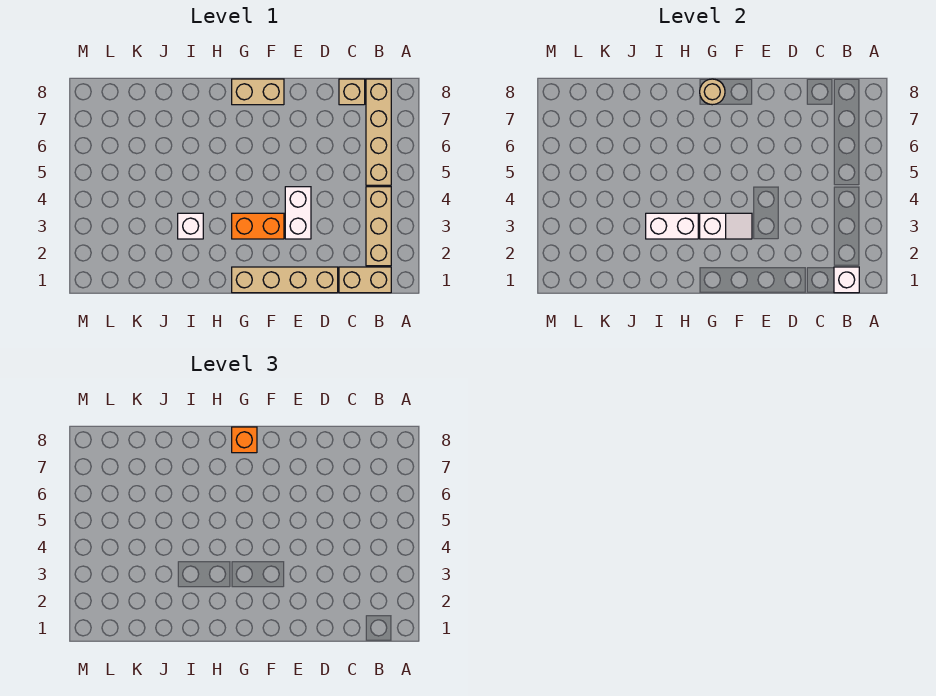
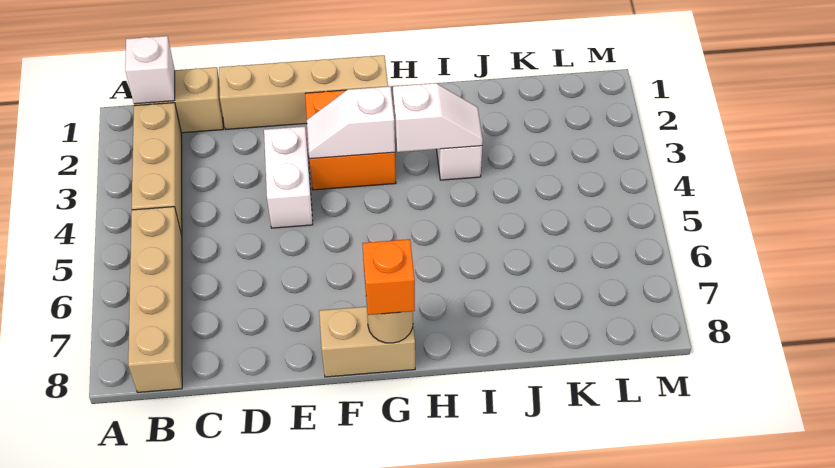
tan brick C8 level 1 -> none
orange brick F3:G3 level 1 -> orange brick F2:G3 level 1
white brick H3:I3 level 2 -> white slope H3:I3 level 2 top H

